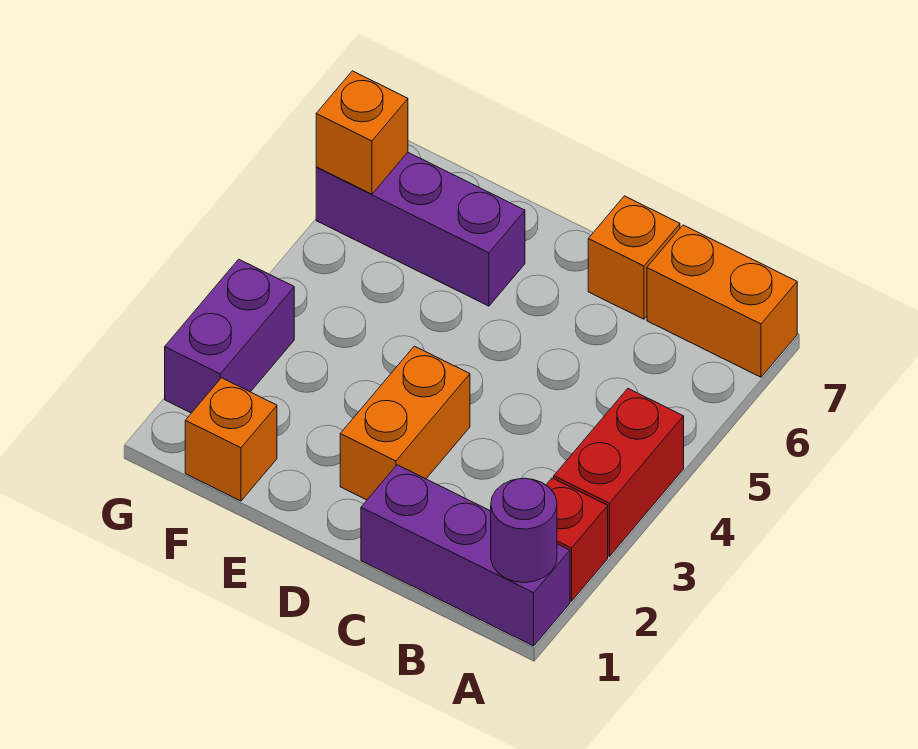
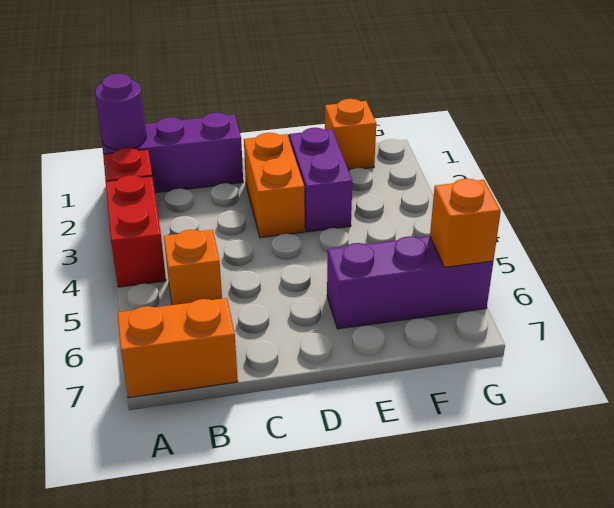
orange brick C7 level 1 -> orange brick B5 level 1
purple brick G2:G3 level 1 -> purple brick E2:E3 level 1

